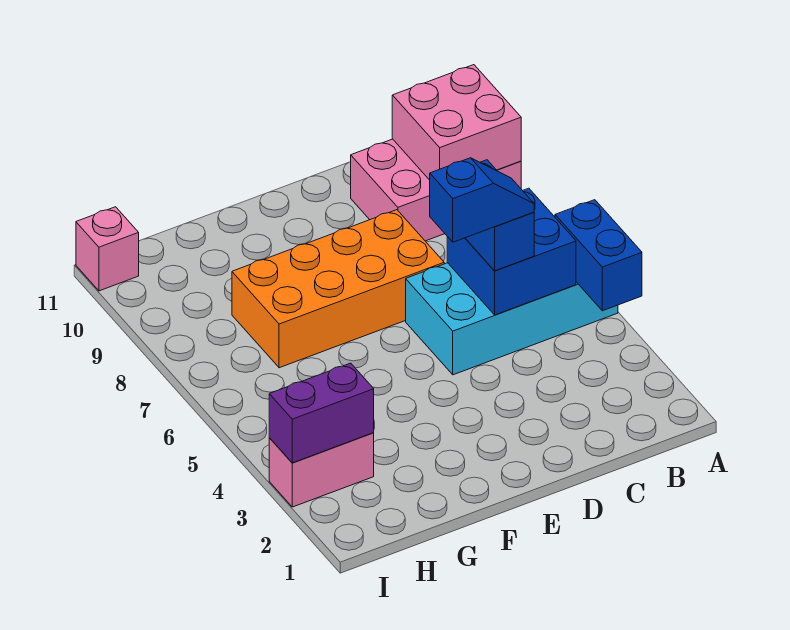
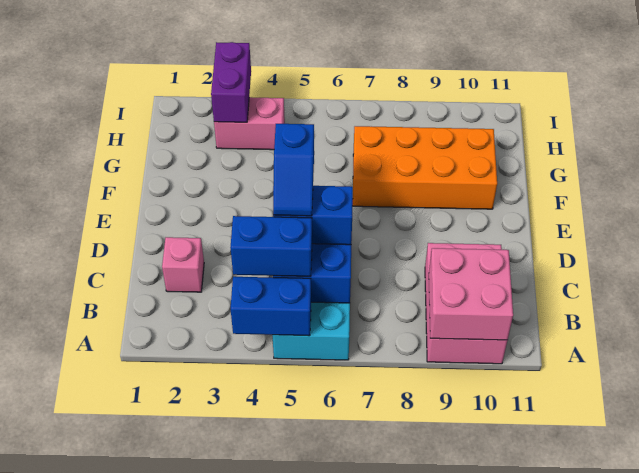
none -> blue brick B4:B5 level 3
orange brick D7:G8 level 1 -> orange brick F7:G10 level 1
pink brick H3:I3 level 1 -> pink brick H3:H4 level 1
pink brick I11 level 1 -> pink brick C2 level 1

